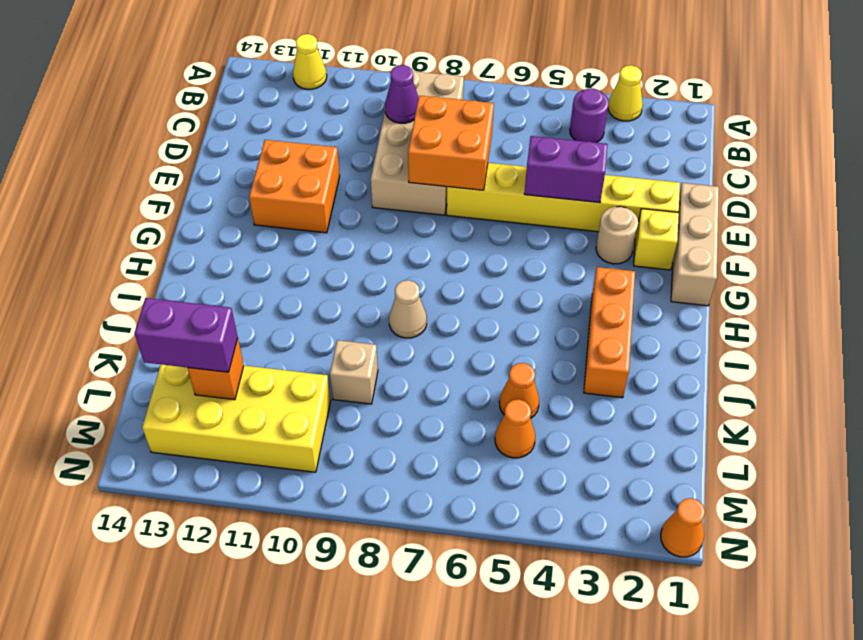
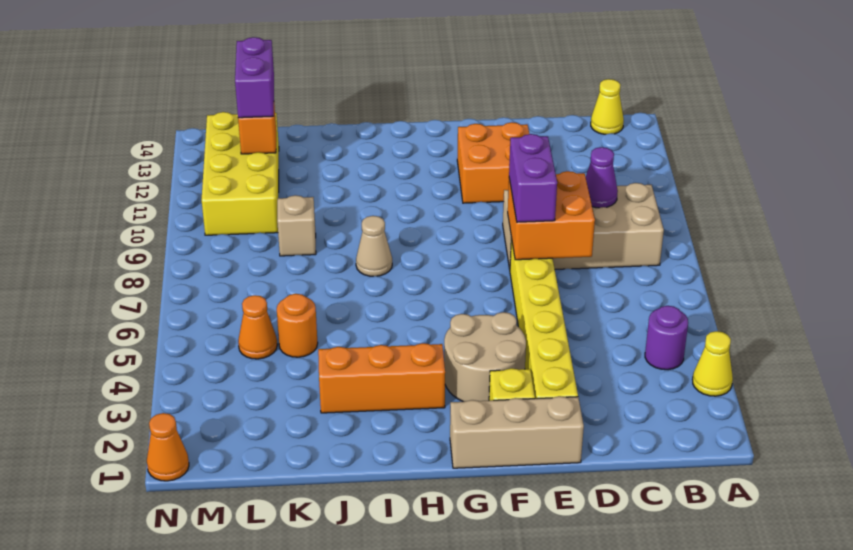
yellow cone A12 level 1 -> yellow cone B14 level 1
purple brick E4:E5 level 2 -> purple brick E7:E8 level 3
tan round brick F3 level 1 -> tan round brick F3:G4 level 1
orange cone K5 level 1 -> orange round brick K5 level 1

